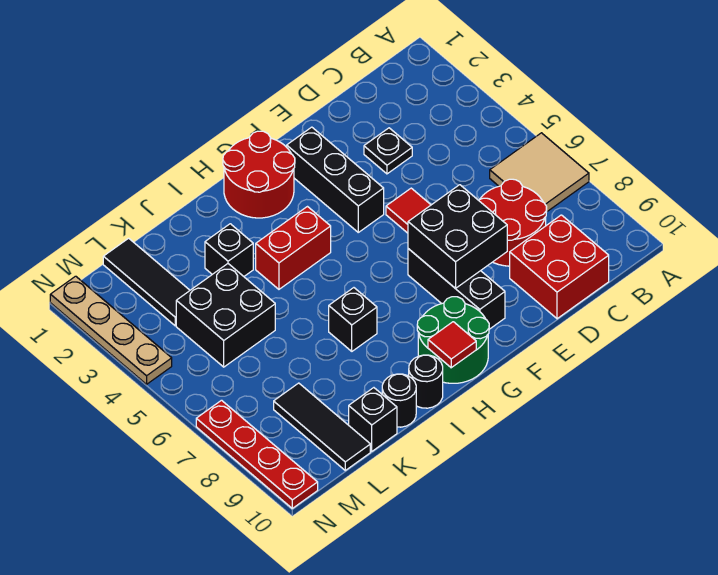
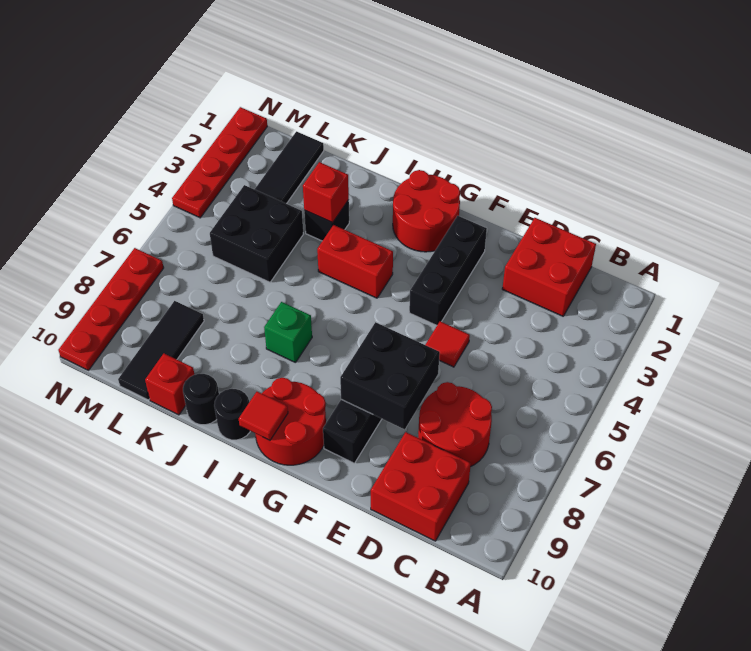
tan tile A6:B7 level 1 -> none
none -> red brick C1:D2 level 1
black plate D3 level 1 -> none
green round brick G9:H10 level 1 -> red round brick G9:H10 level 1
black brick I7 level 1 -> green brick I7 level 1
none -> red brick J3 level 2
black brick K10 level 1 -> red brick K10 level 1
tan plate N1:N4 level 1 -> red plate N1:N4 level 1

